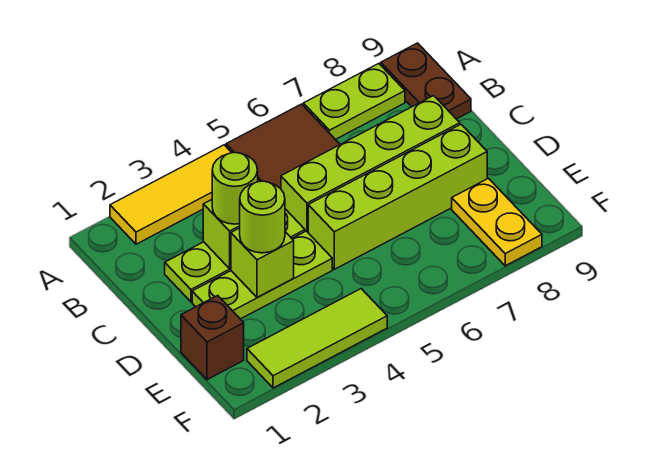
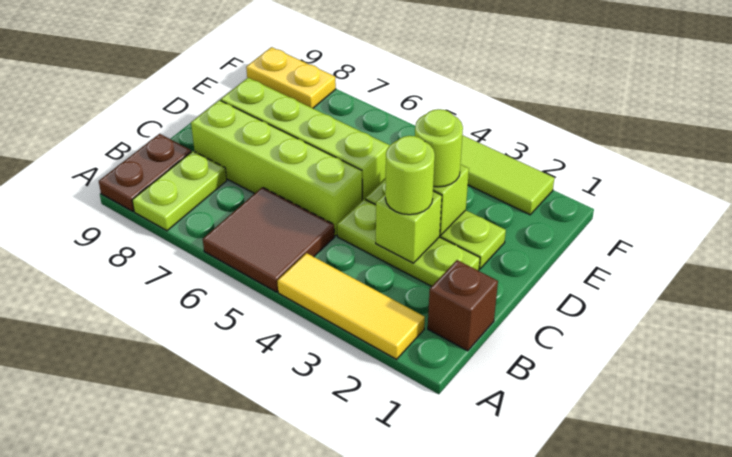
lime plate A7:A8 level 1 -> lime plate A8:B8 level 1
brown brick E1 level 1 -> brown brick B1 level 1
yellow plate E8:F8 level 1 -> yellow plate F8:F9 level 1

